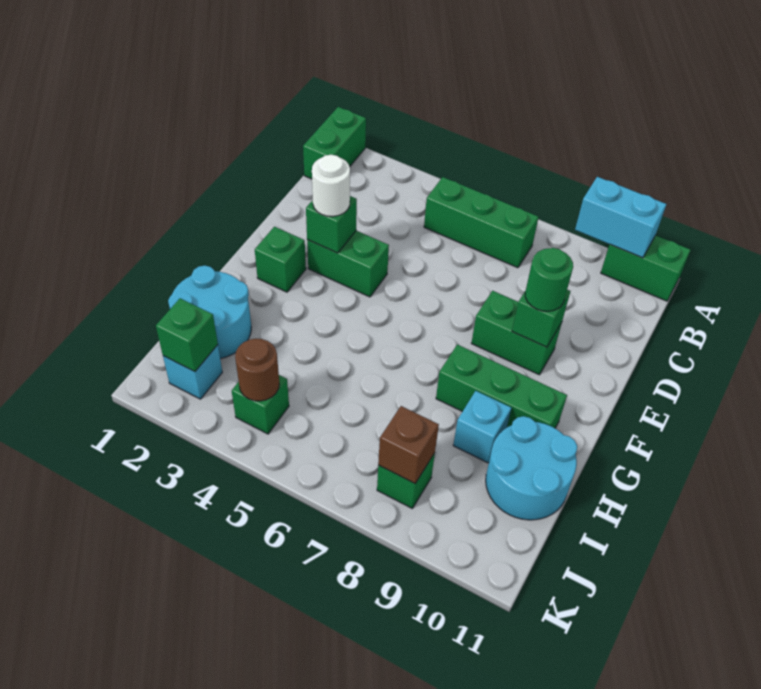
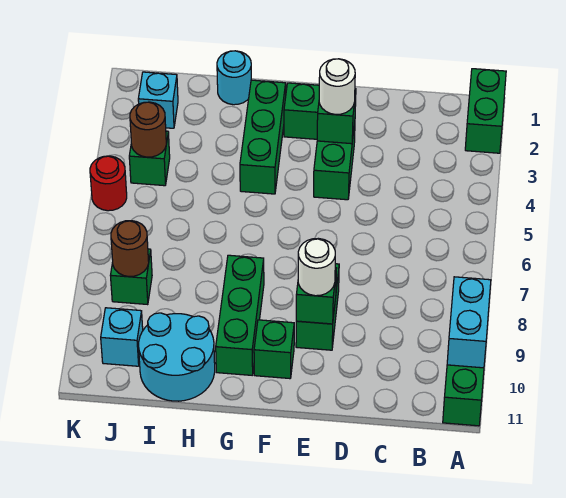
green brick A1:B1 level 1 -> green brick A1:A2 level 1
green brick B5:B7 level 1 -> green brick G2:G4 level 1
green round brick E9 level 3 -> white round brick E9 level 3
cyan round brick H1:I2 level 1 -> cyan round brick H1 level 1
cyan brick H9 level 1 -> cyan brick J10 level 1
green brick J2 level 2 -> green brick F10 level 1
brown brick J8 level 2 -> brown round brick J8 level 2
none -> red round brick K5 level 1

